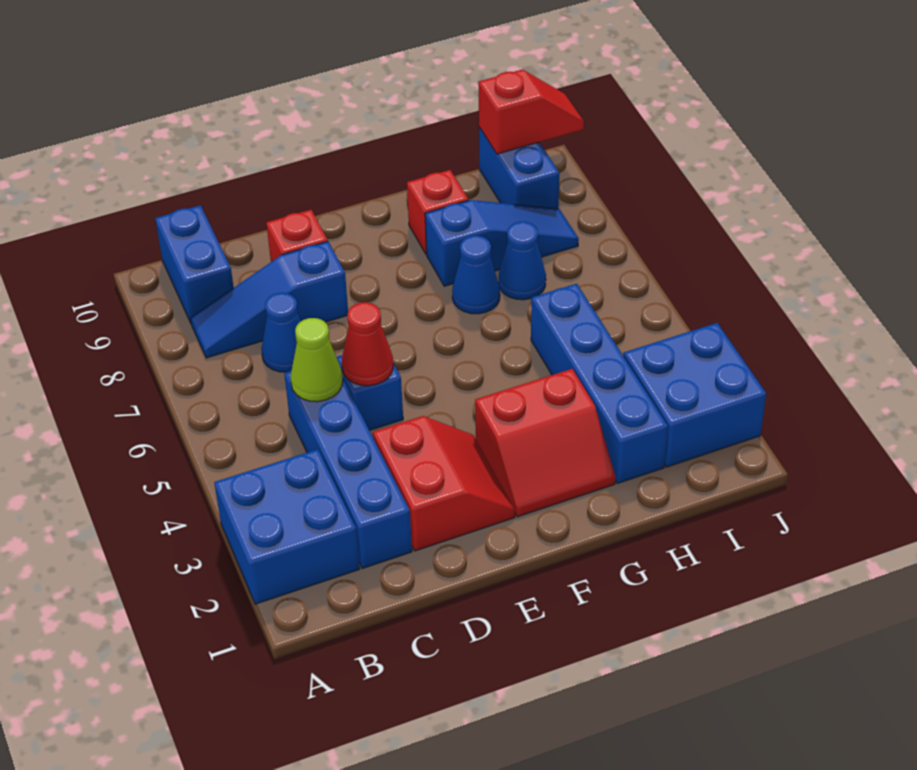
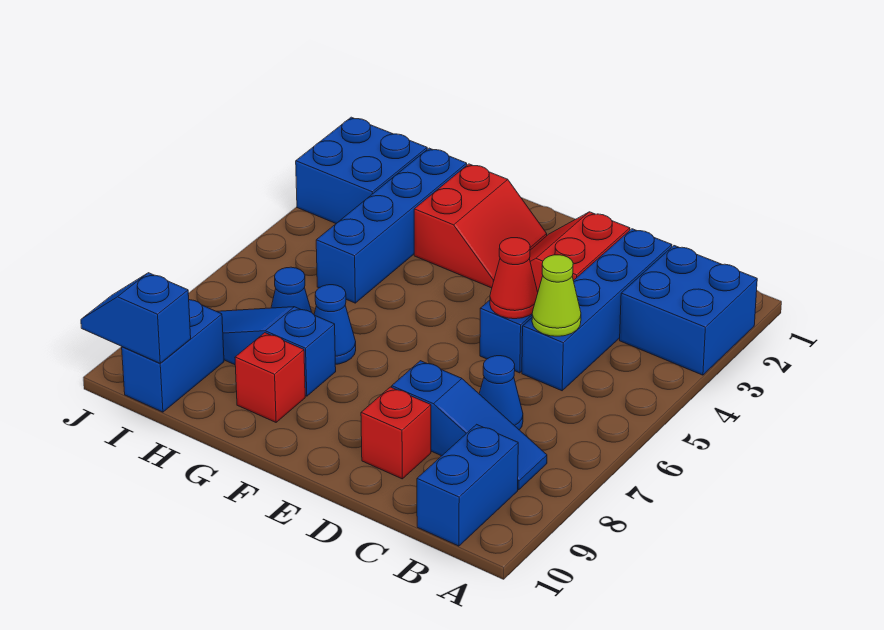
red slope F2:G3 level 1 top 3 -> red slope F2:G3 level 1 top G
red slope I10:J10 level 2 top I -> blue slope I10:J10 level 2 top I

